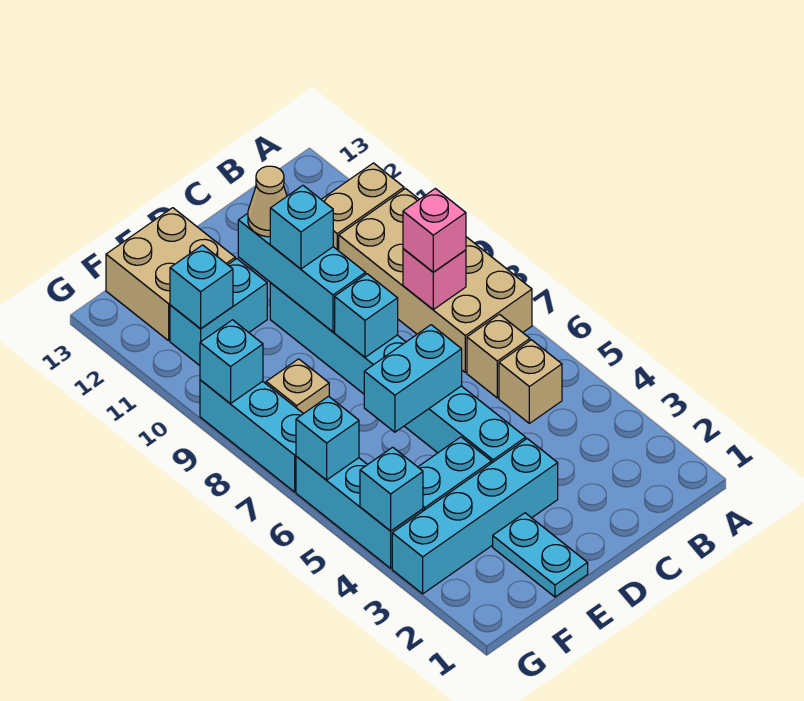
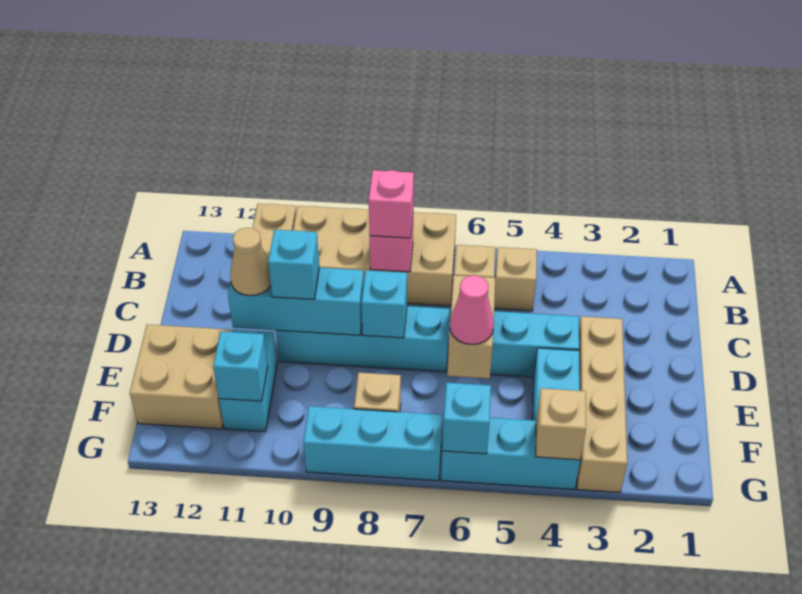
cyan brick D3:G3 level 1 -> tan brick D3:G3 level 1
cyan brick D6:E6 level 2 -> tan brick D6:E6 level 2
cyan plate E1:E2 level 1 -> none
none -> pink cone E6 level 3
cyan brick G4 level 2 -> tan brick G4 level 2
cyan brick G9 level 2 -> none

